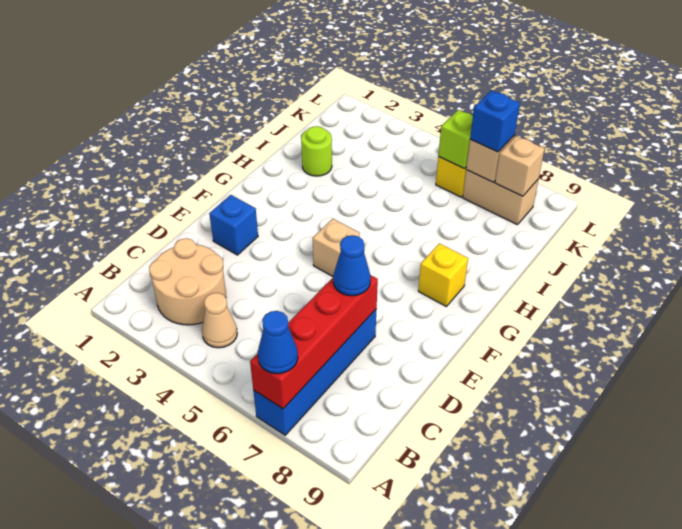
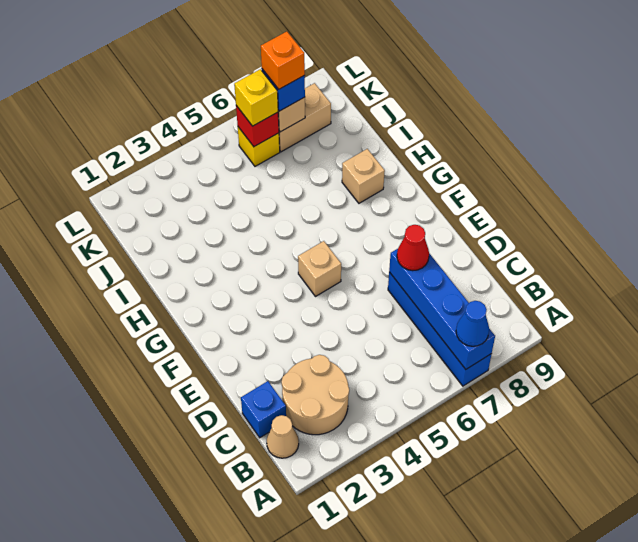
red brick A7:D7 level 2 -> blue brick A7:D7 level 2
tan cone B4 level 1 -> tan cone B1 level 1
blue cone D7 level 3 -> red cone D7 level 3
blue brick E2 level 1 -> blue brick C1 level 1
yellow brick G8 level 1 -> yellow brick K6 level 3
lime round brick I2 level 1 -> none
lime brick K6 level 2 -> red brick K6 level 2
none -> orange brick K7 level 4
tan brick K8 level 2 -> tan brick H8 level 1

